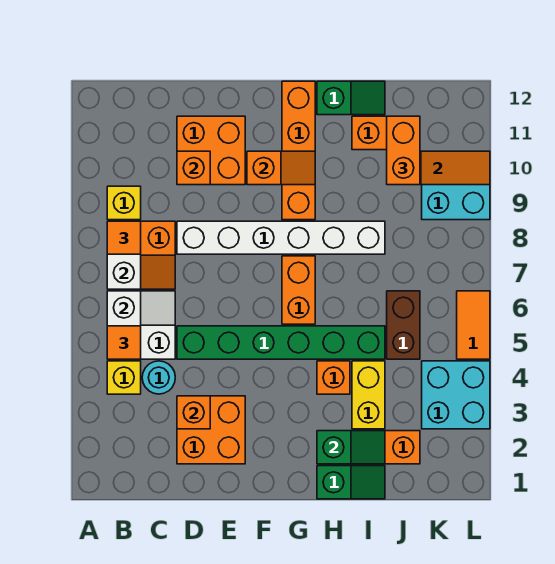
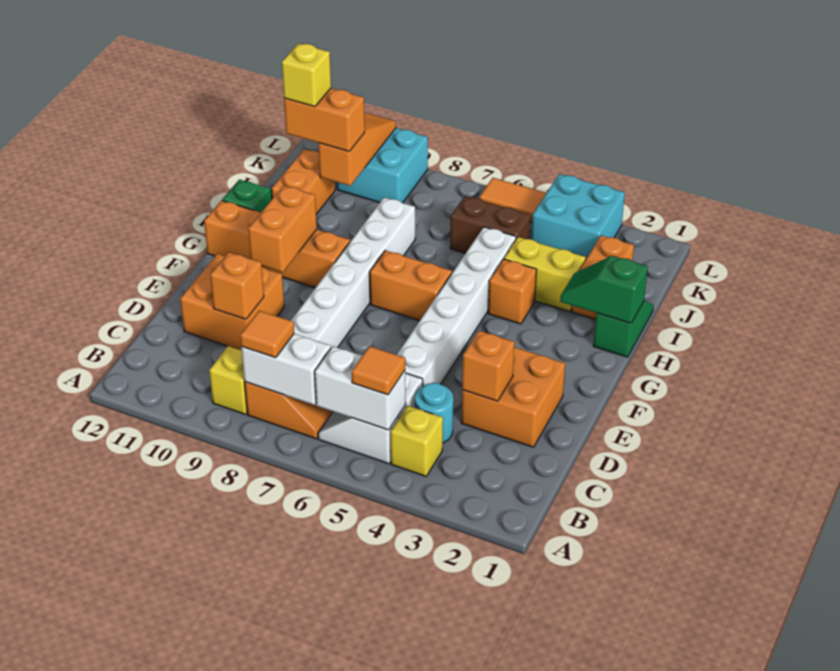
green brick D5:I5 level 1 -> white brick D5:I5 level 1
orange slope F10:G10 level 2 top F -> orange brick F10:G10 level 2
green slope H2:I2 level 2 top H -> green slope H1:H2 level 2 top 1
none -> yellow brick J11 level 4

